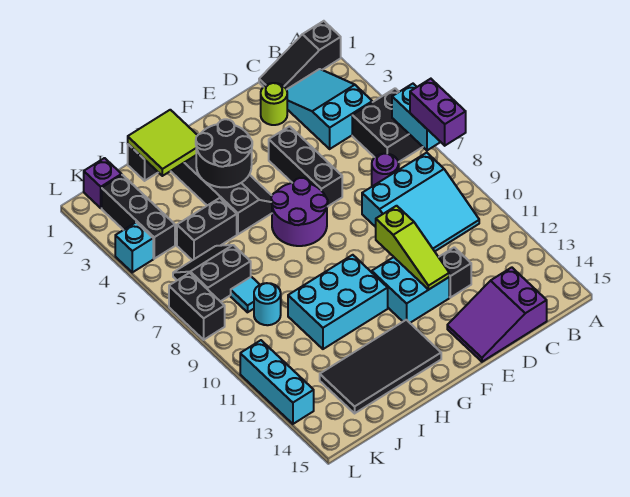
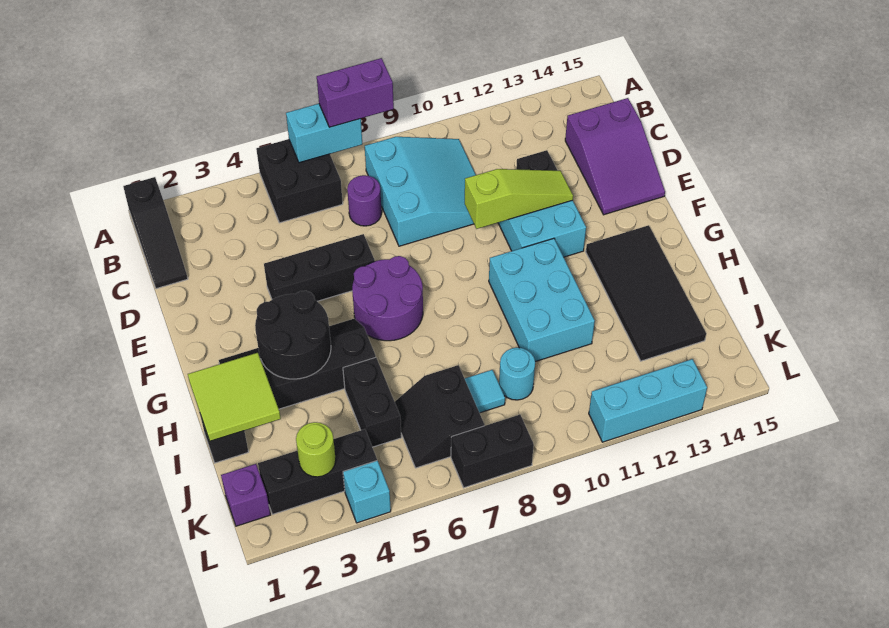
cyan slope B2:C4 level 1 top 4 -> none
lime round brick D2 level 1 -> lime round brick K3 level 2

